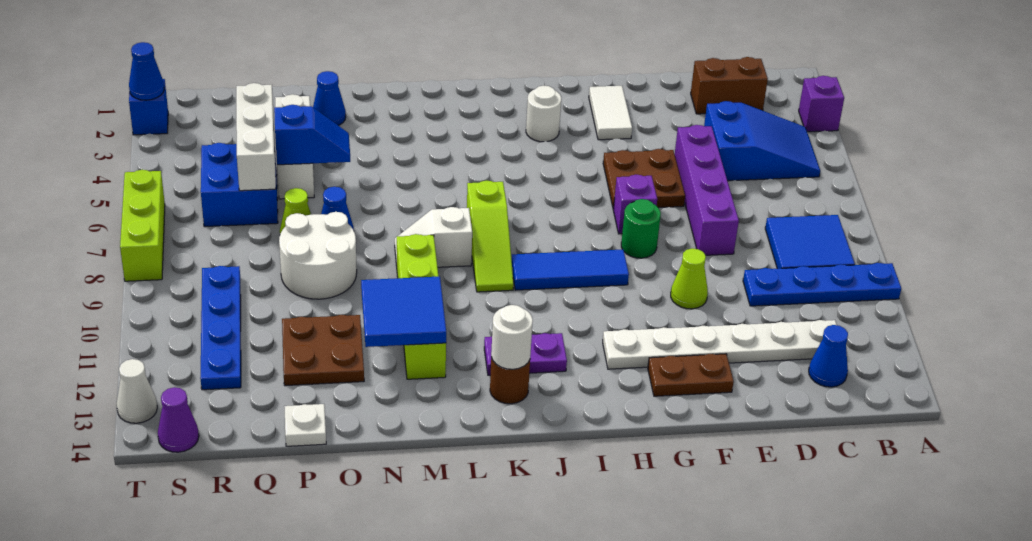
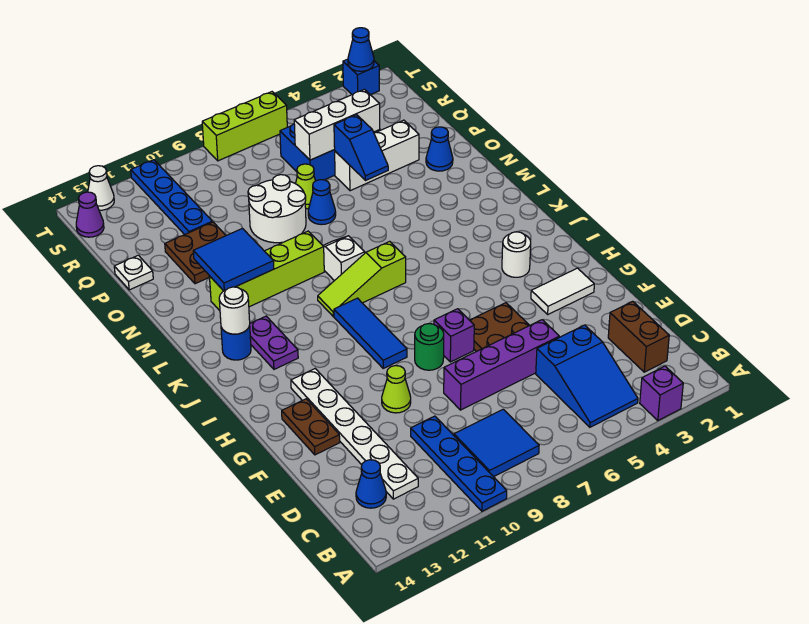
brown round brick K13 level 1 -> blue round brick K13 level 1
blue plate R9:R12 level 1 -> blue plate Q11:T11 level 1

